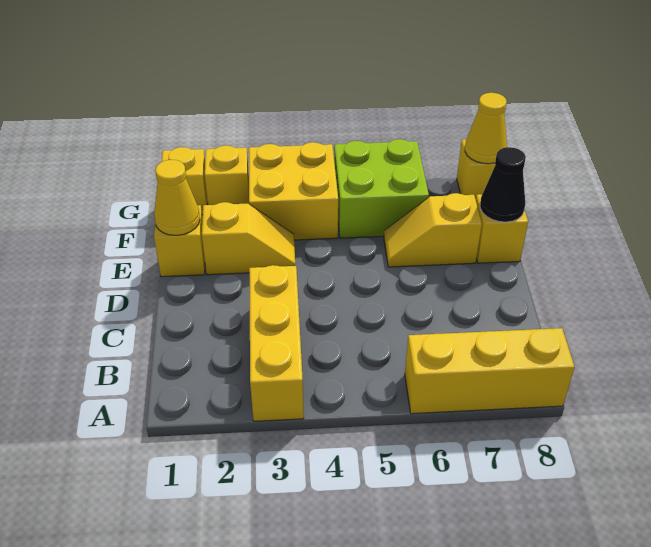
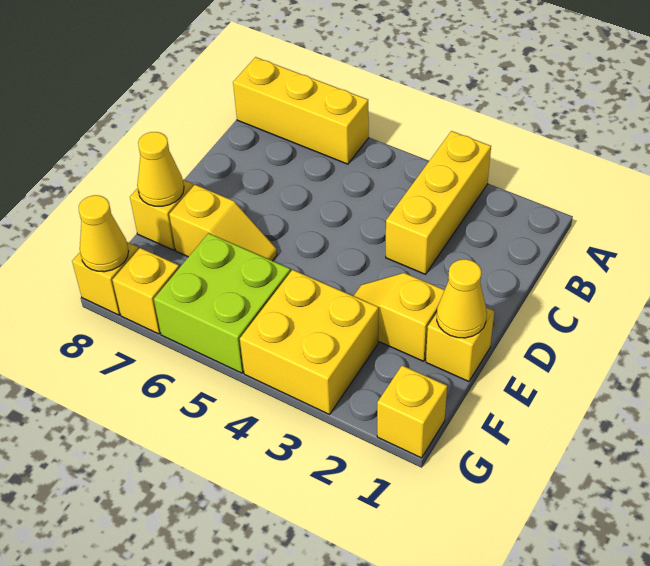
black cone E8 level 2 -> yellow cone E8 level 2
yellow brick G2 level 1 -> yellow brick G7 level 1

